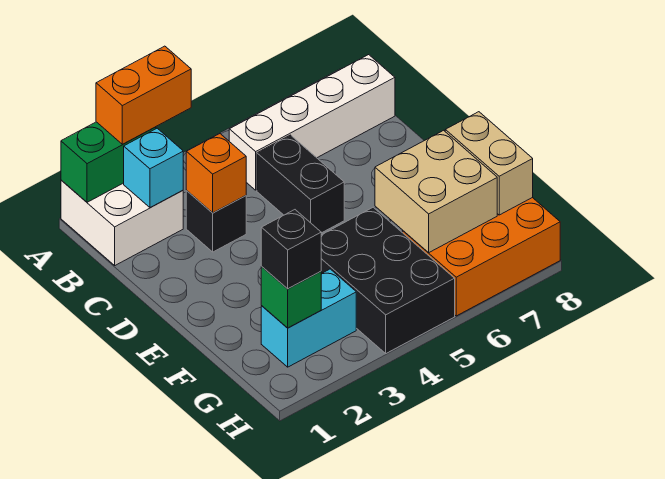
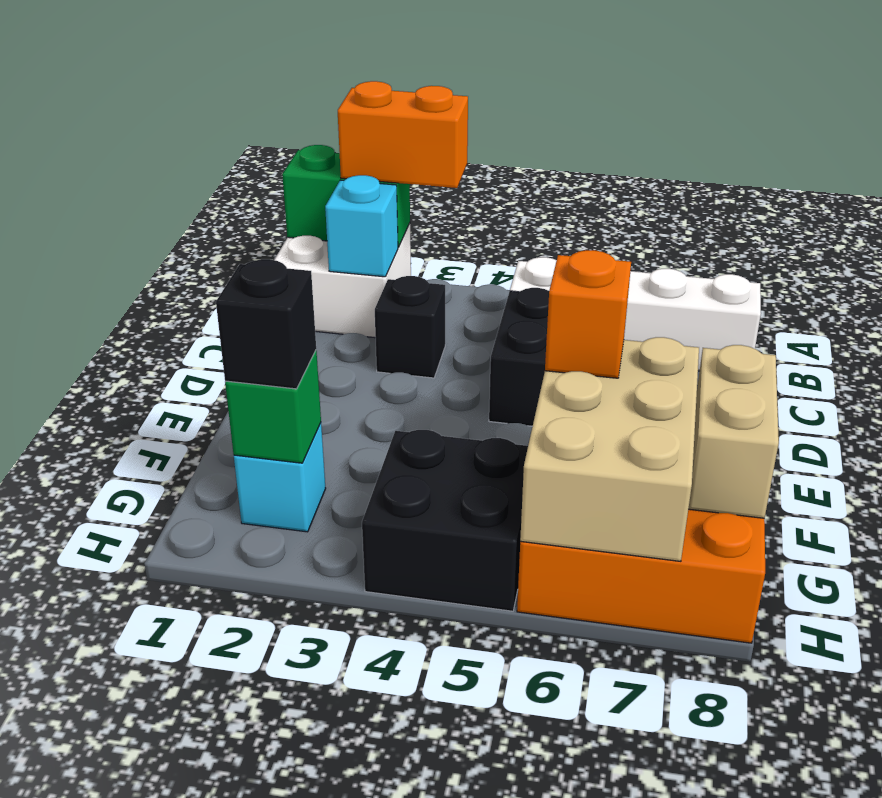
orange brick C3 level 2 -> orange brick F6 level 3
black brick F4:H5 level 1 -> black brick G4:H5 level 1
tan brick F6:G7 level 2 -> tan brick F6:H7 level 2
cyan brick G2:G3 level 1 -> cyan brick G2 level 1

